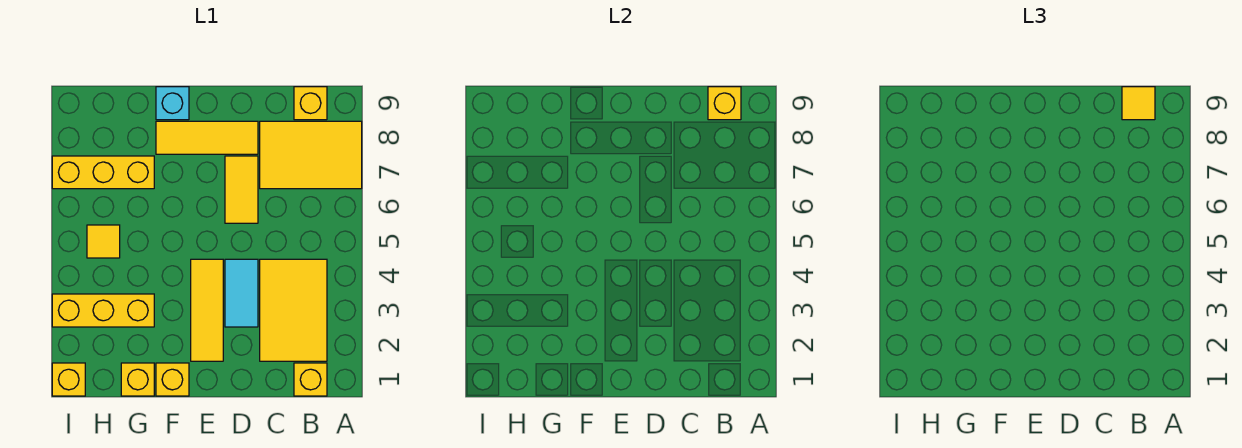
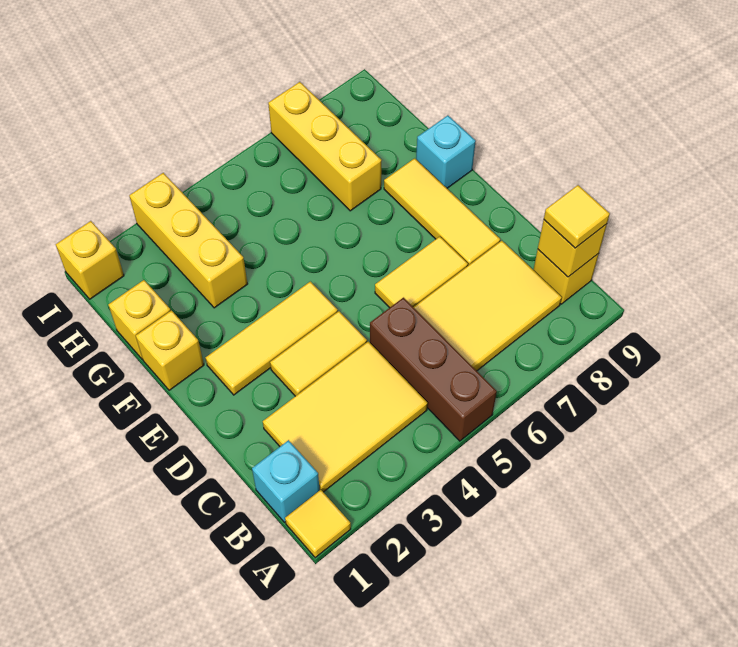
none -> brown brick A5:C5 level 1
yellow tile A7:C8 level 1 -> yellow tile B6:C8 level 1
yellow brick B1 level 1 -> cyan brick B1 level 1
cyan tile D3:D4 level 1 -> yellow tile D3:D4 level 1
yellow tile H5 level 1 -> yellow tile A1 level 1

